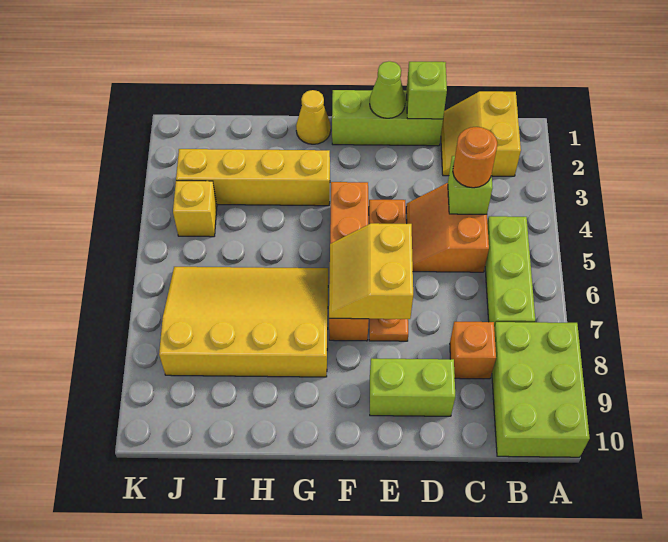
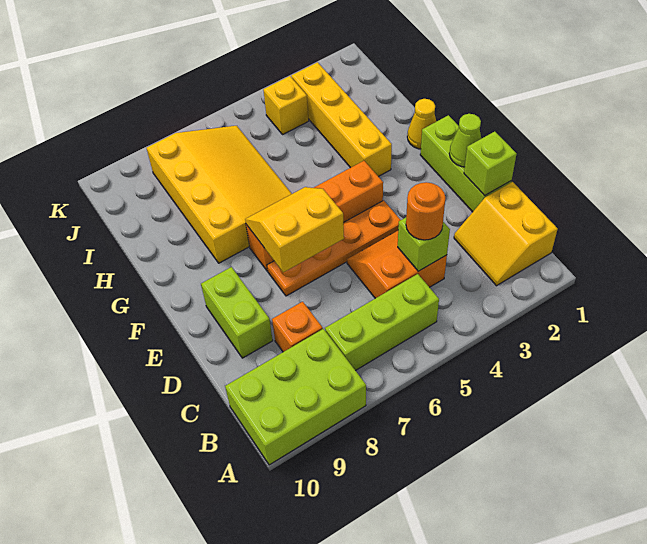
yellow slope B1:C2 level 1 top B -> yellow slope B1:C2 level 1 top 1

